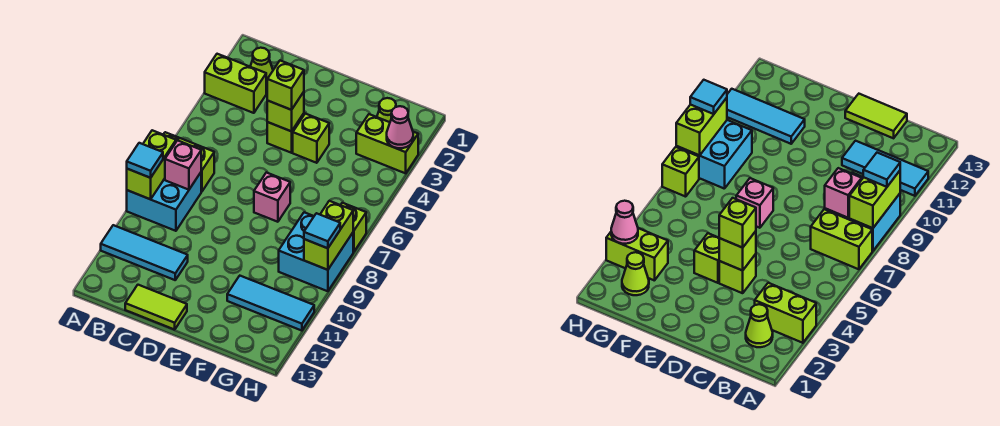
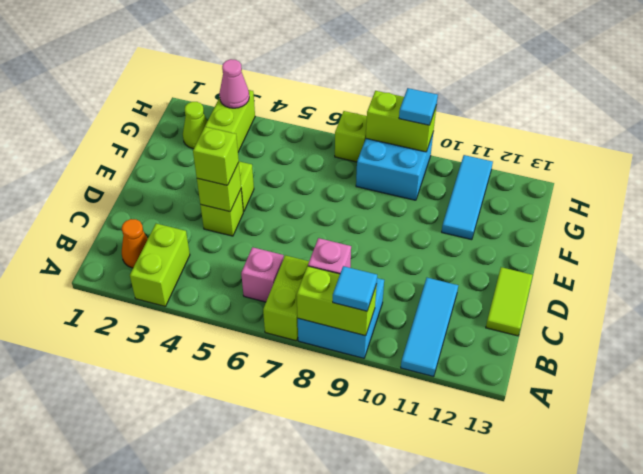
lime cone B2 level 1 -> orange cone B2 level 1
pink brick E7 level 1 -> pink brick B6 level 1

